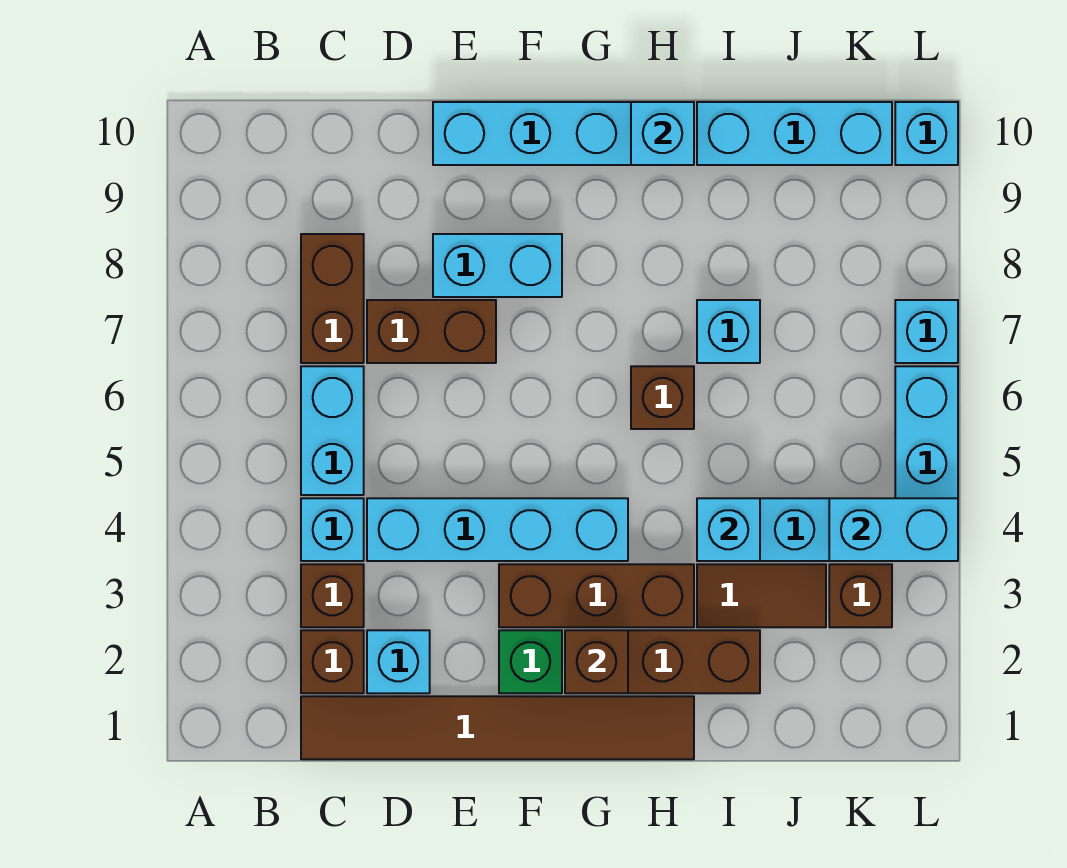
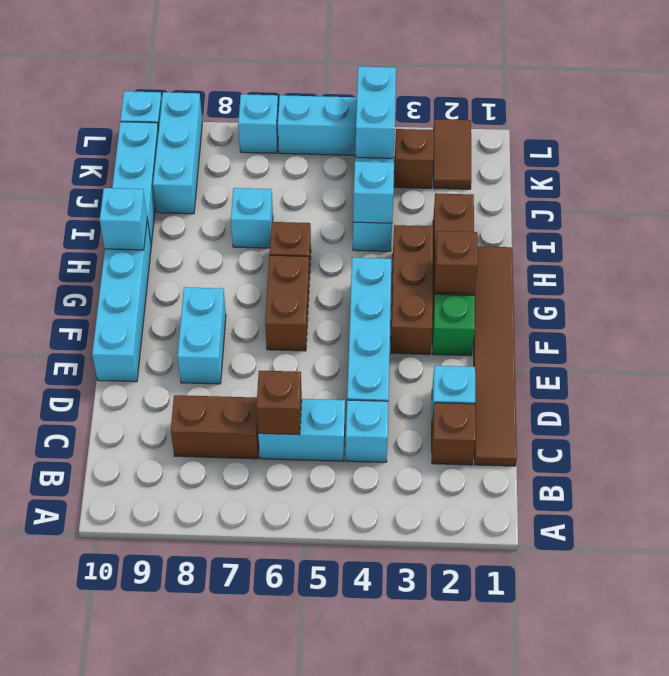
brown brick C3 level 1 -> brown brick C6 level 2
brown brick D7:E7 level 1 -> brown brick F6:G6 level 1
brown tile I3:J3 level 1 -> brown tile K2:L2 level 1
none -> cyan brick J9:L9 level 1

